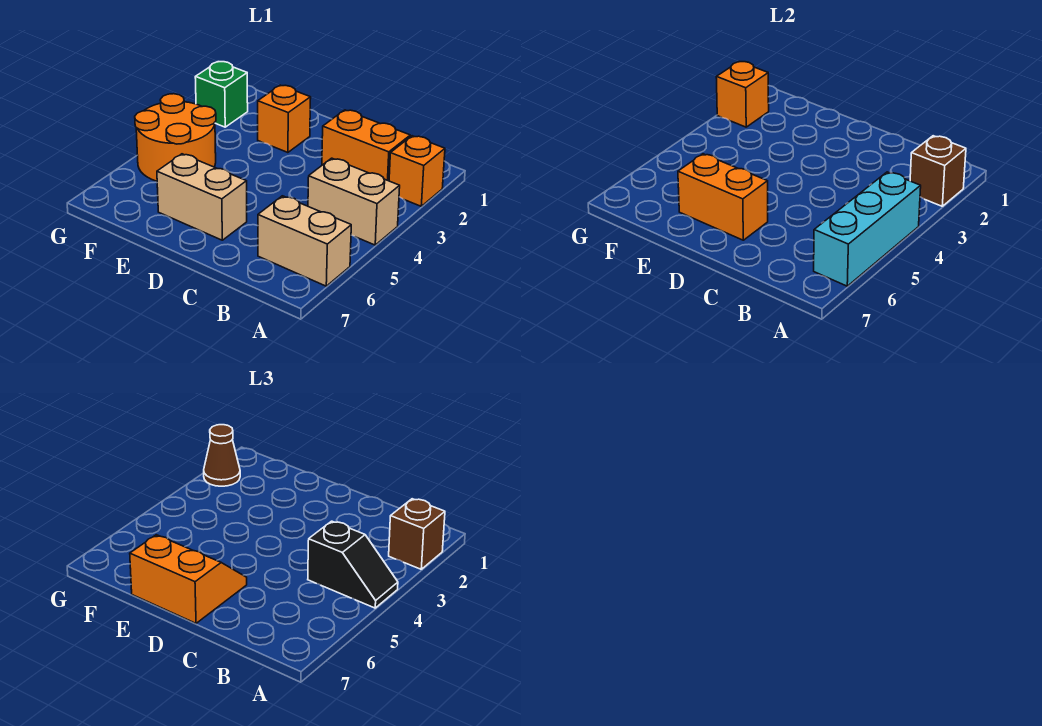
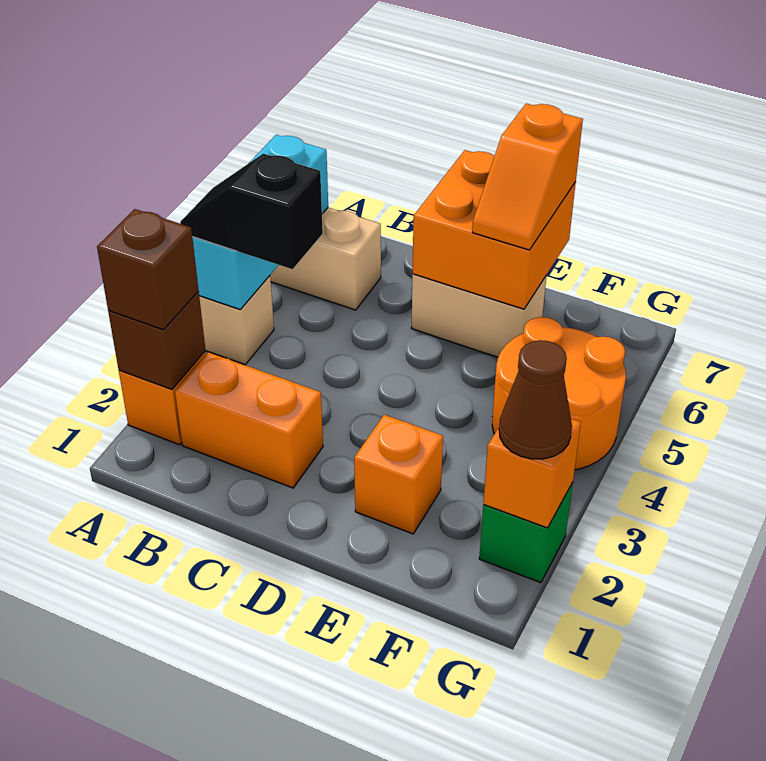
tan brick A4:B4 level 1 -> tan brick A4 level 1
orange brick D6:E6 level 2 -> orange brick D6:E7 level 2
orange slope D6:E7 level 3 top 7 -> orange slope E6:E7 level 3 top 7

